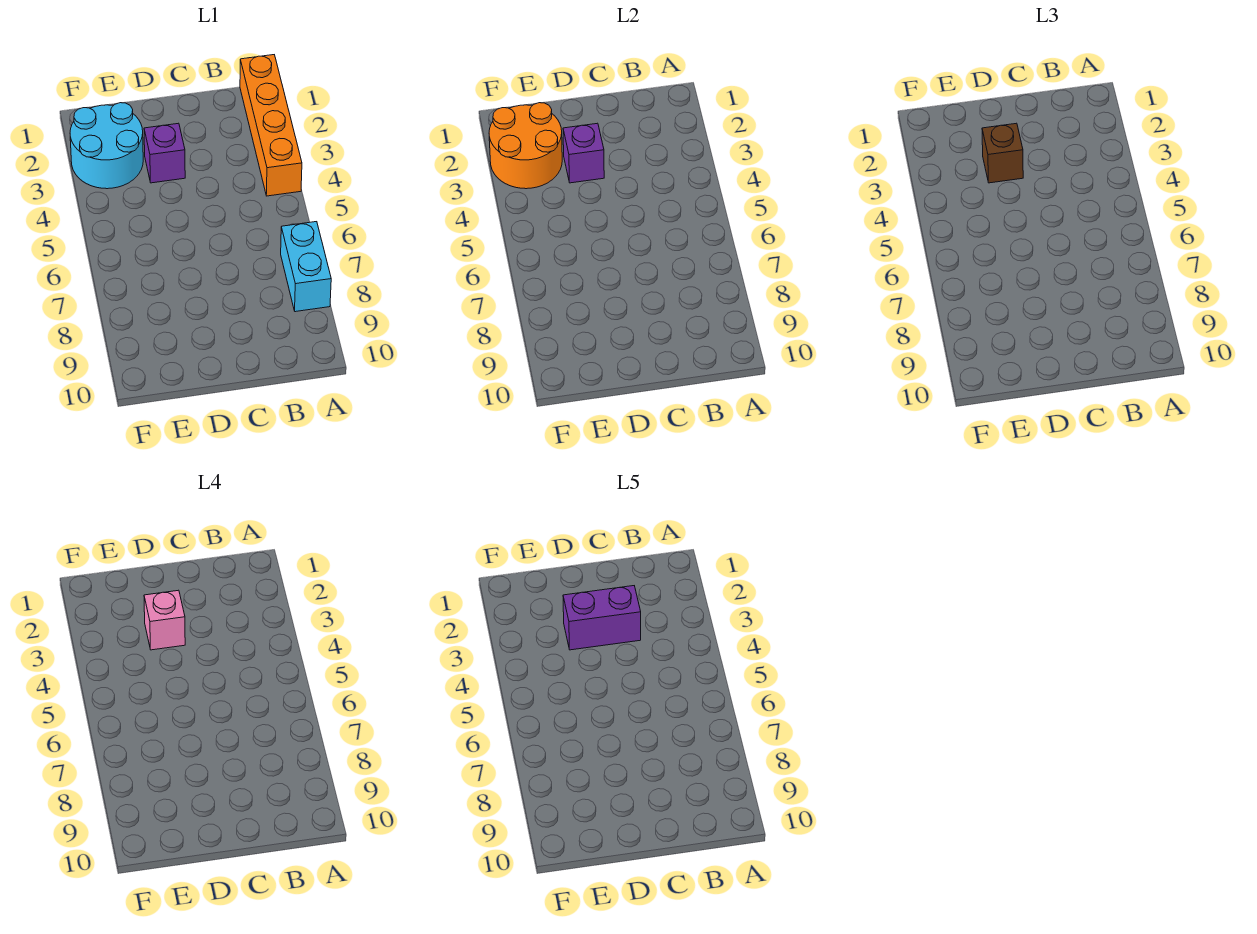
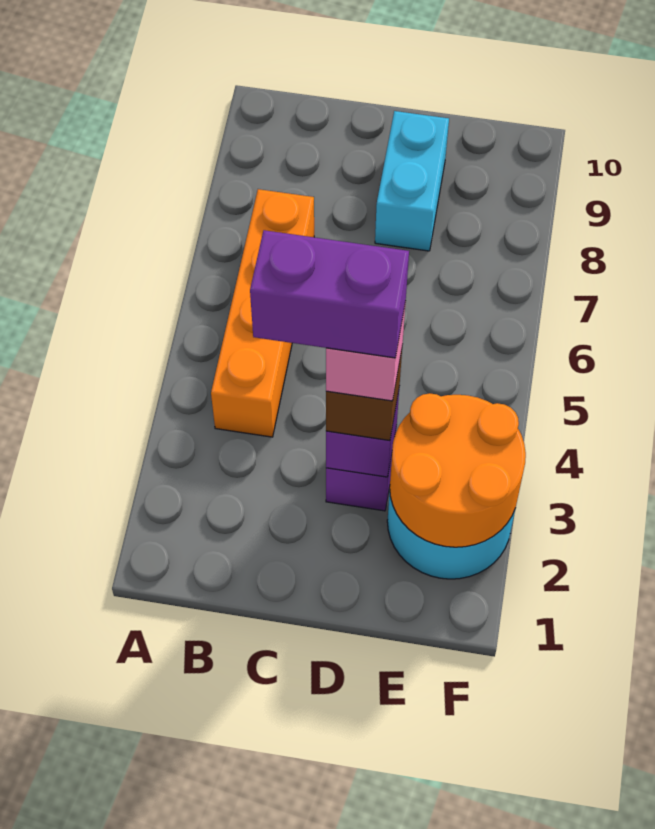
orange brick A1:A4 level 1 -> orange brick B4:B7 level 1
cyan brick A7:A8 level 1 -> cyan brick D8:D9 level 1

